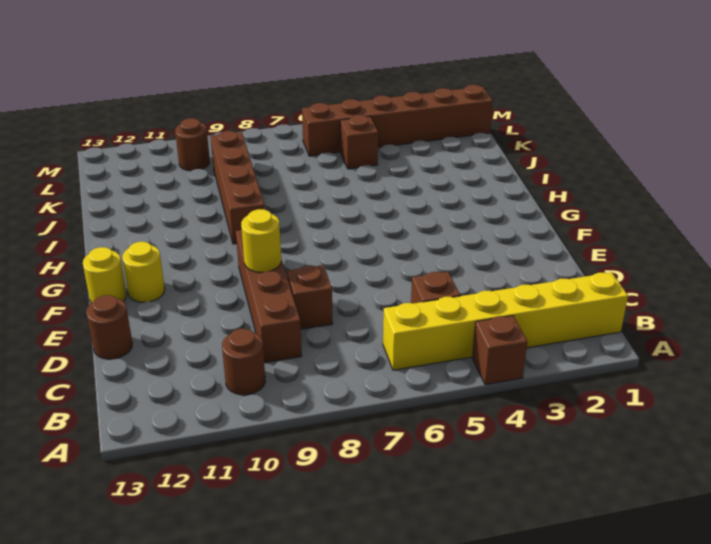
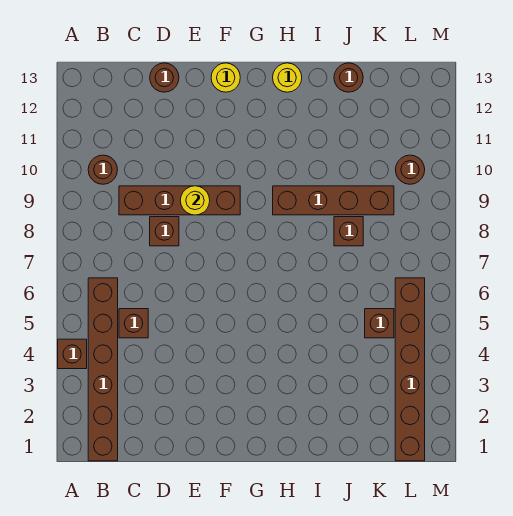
yellow brick B1:B6 level 1 -> brown brick B1:B6 level 1
yellow round brick F12 level 1 -> yellow round brick H13 level 1
none -> brown brick J8 level 1
none -> brown round brick J13 level 1

